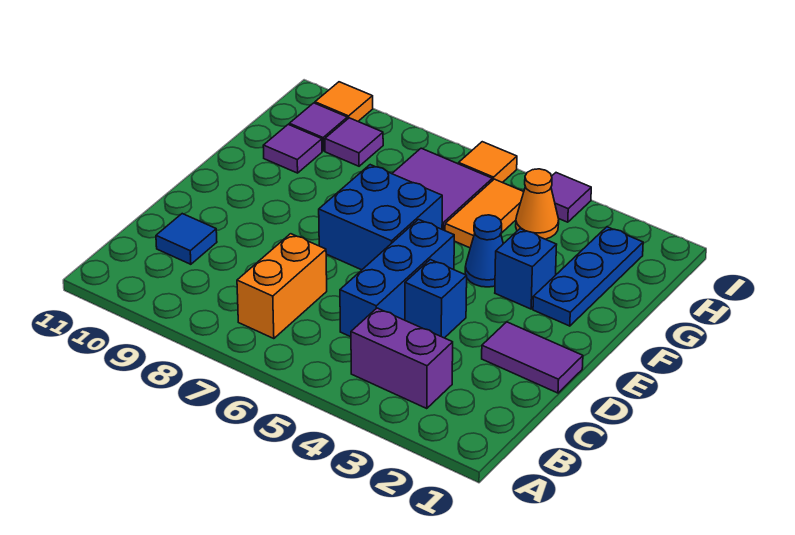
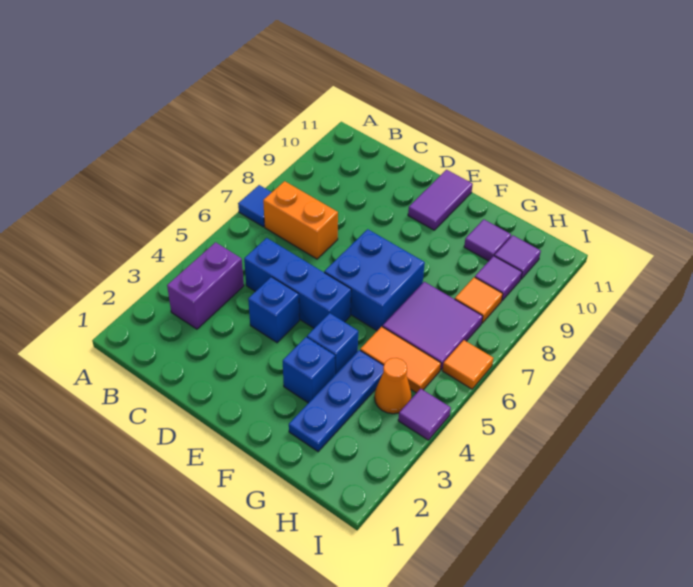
blue tile C10 level 1 -> blue tile A7 level 1
purple tile D1:D2 level 1 -> purple tile E10:E11 level 1
blue plate F2:H2 level 1 -> blue plate G2:G4 level 1
blue cone F4 level 1 -> blue brick F4 level 1
orange tile I10 level 1 -> orange tile H8 level 1

